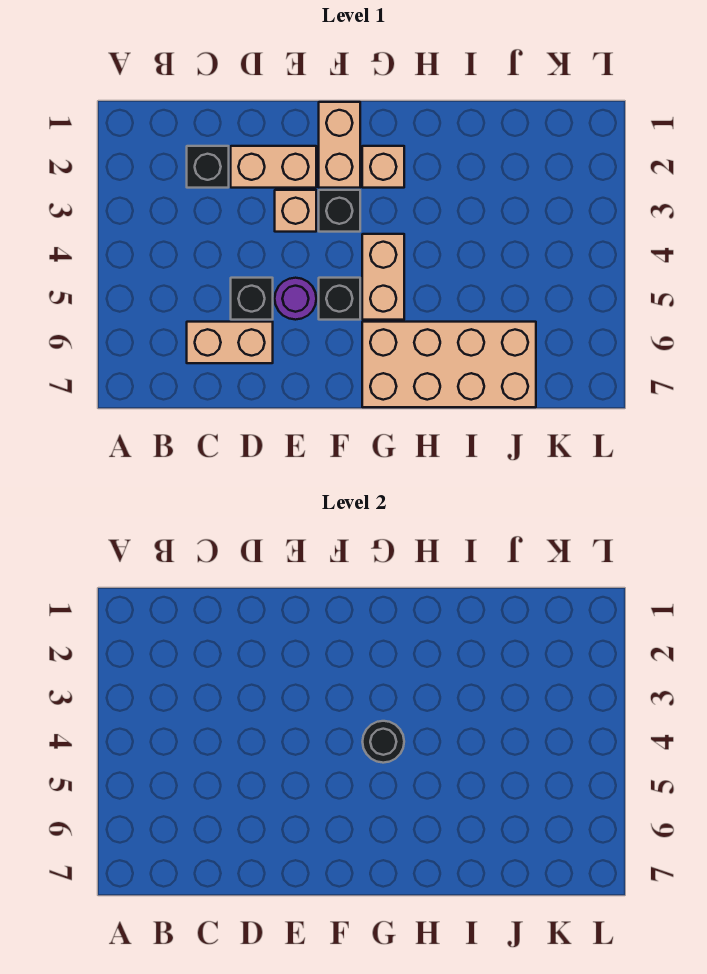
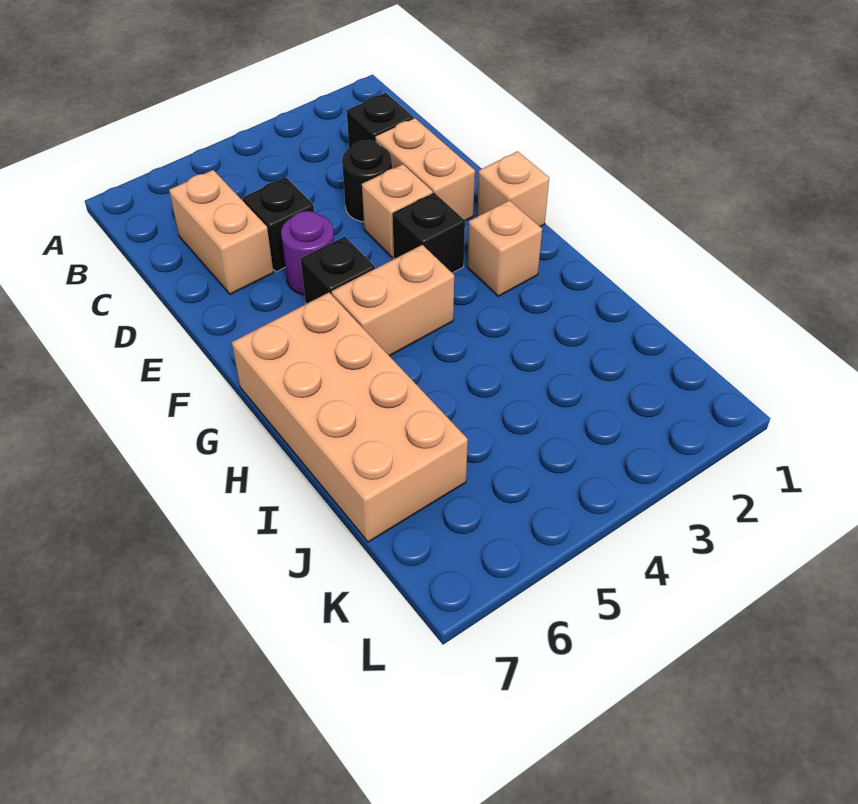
tan brick F1:F2 level 1 -> tan brick F1 level 1
black round brick G4 level 2 -> black round brick D3 level 1

